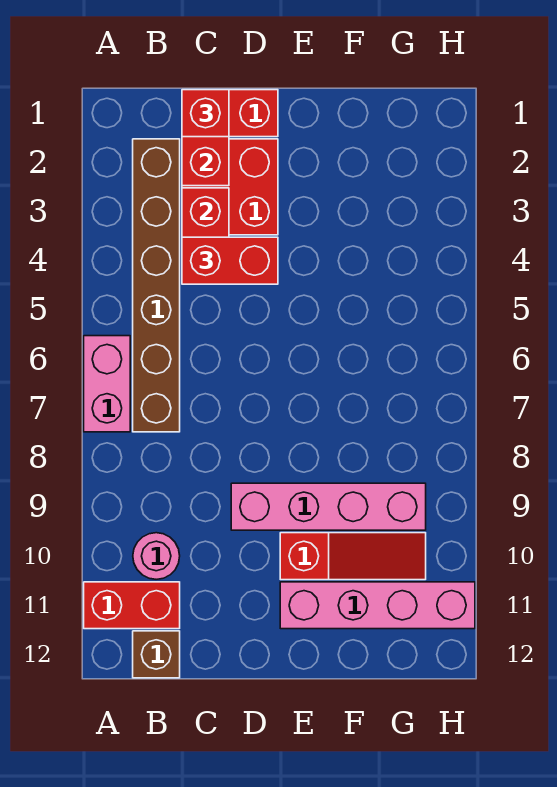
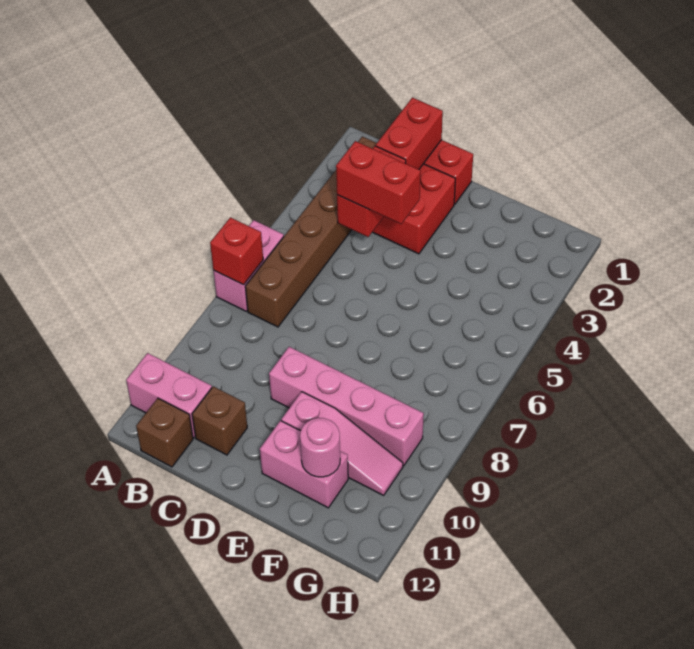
red brick A11:B11 level 1 -> pink brick A11:B11 level 1
pink round brick B10 level 1 -> pink round brick F11 level 2
red brick C1 level 3 -> red brick A7 level 2
none -> brown brick C11 level 1
red slope E10:G10 level 1 top E -> pink slope E10:G10 level 1 top E
pink brick E11:H11 level 1 -> pink brick E11:F11 level 1

